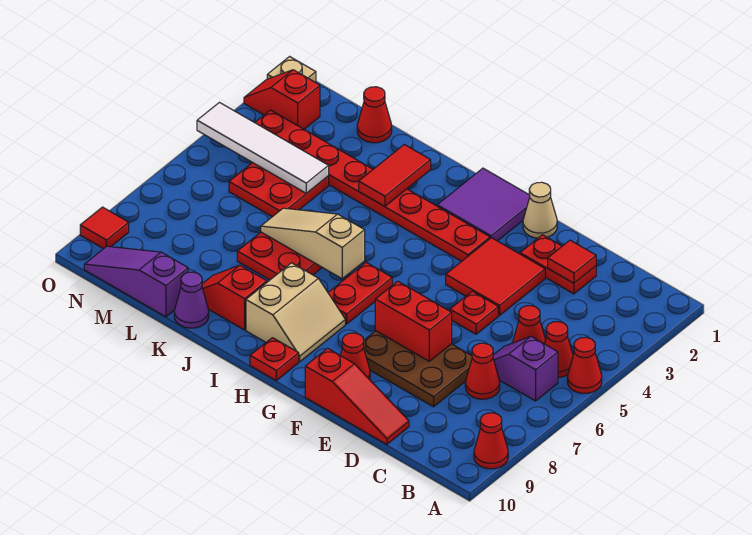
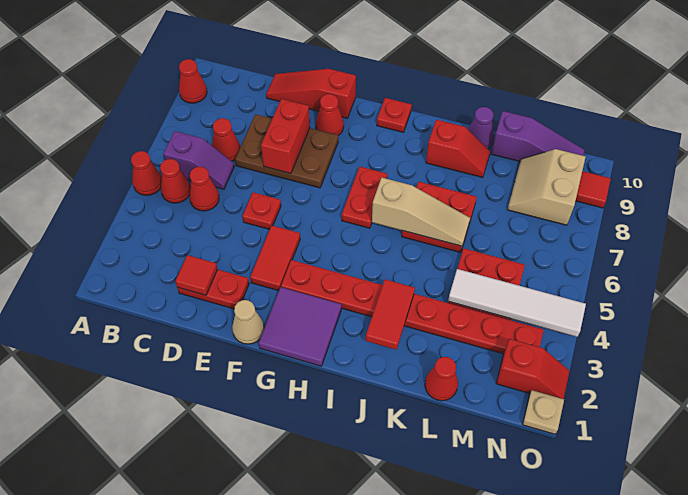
red tile E3:F4 level 1 -> red tile F3:F4 level 1
red brick E7:F7 level 2 -> red brick E7:E8 level 2
tan slope H8:I9 level 1 top I -> tan slope M8:N9 level 1 top N

